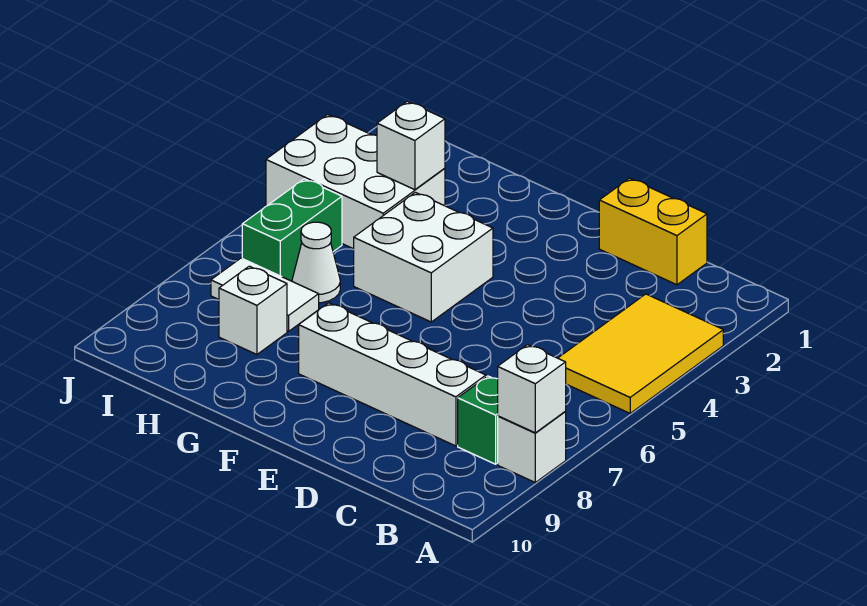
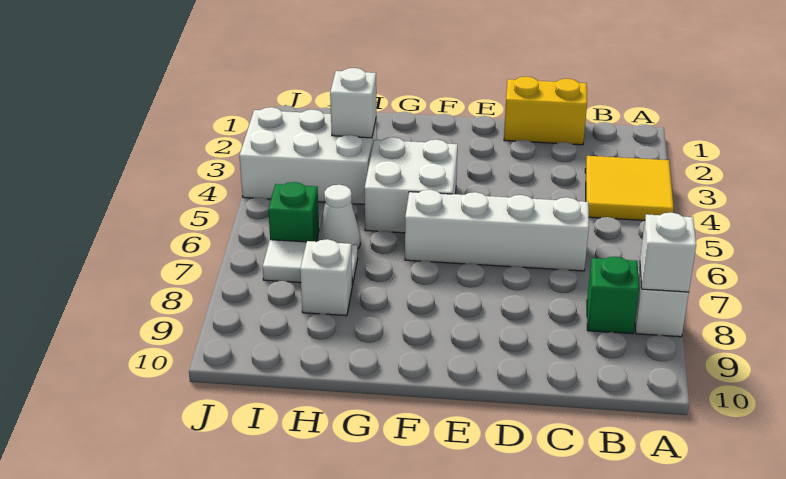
yellow tile A3:B5 level 1 -> yellow tile A3:B4 level 1
white brick C8:F8 level 1 -> white brick C6:F6 level 1
green brick I5:I6 level 1 -> green brick I6 level 1

